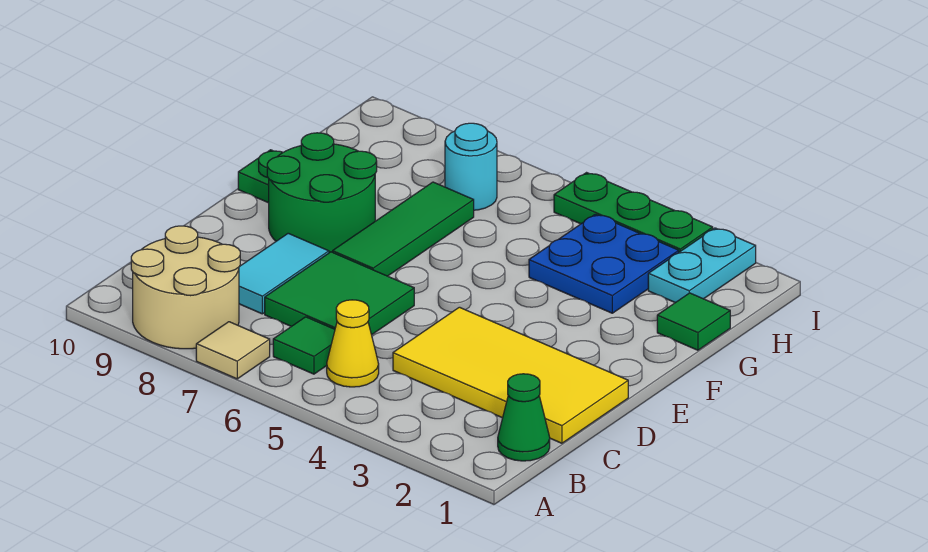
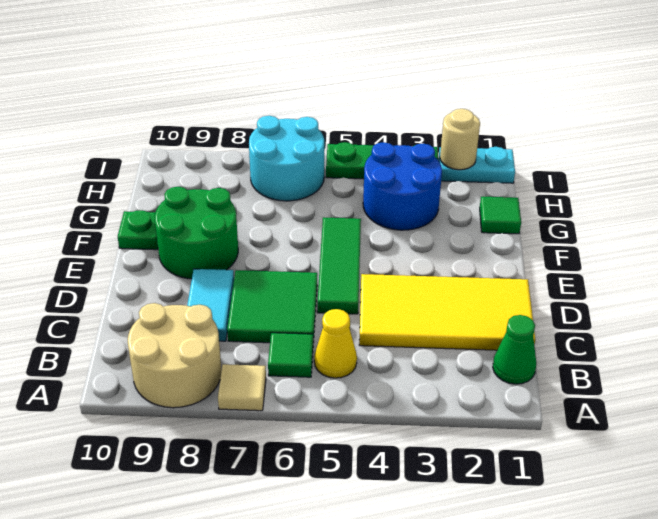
green tile E7:G7 level 1 -> green tile D5:F5 level 1
blue plate G3:H4 level 1 -> blue round brick G3:H4 level 1
cyan plate H2:I2 level 1 -> cyan plate I1:I2 level 1
cyan round brick H7 level 1 -> cyan round brick H6:I7 level 1
none -> tan round brick I2 level 2

